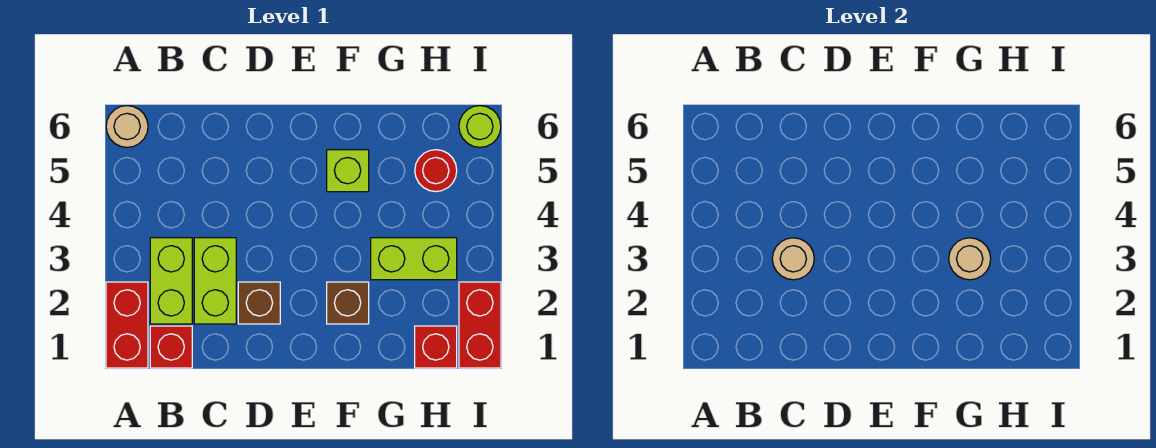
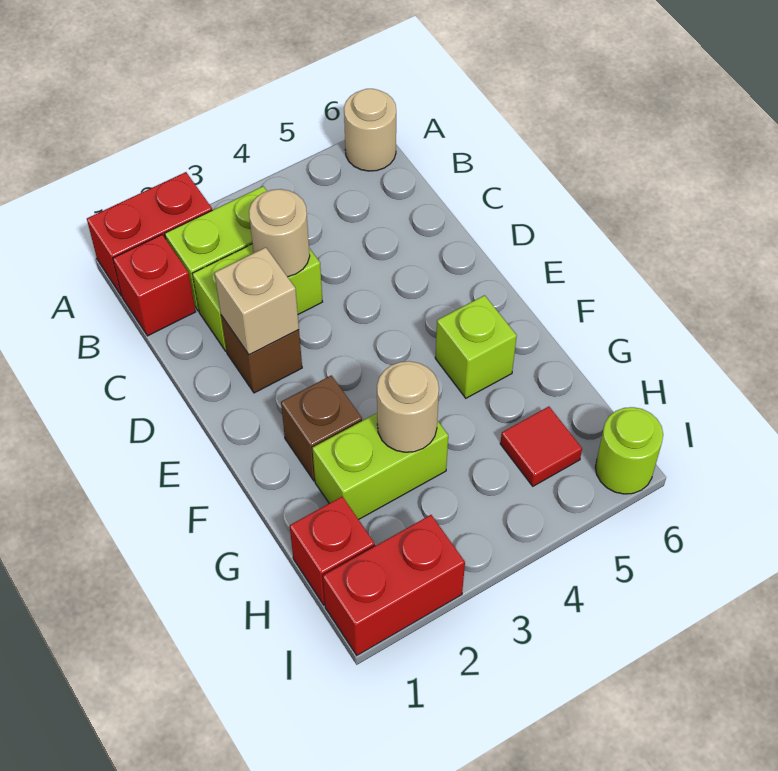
none -> tan brick D2 level 2
lime brick G3:H3 level 1 -> lime brick G2:G3 level 1
red round brick H5 level 1 -> red tile H5 level 1

